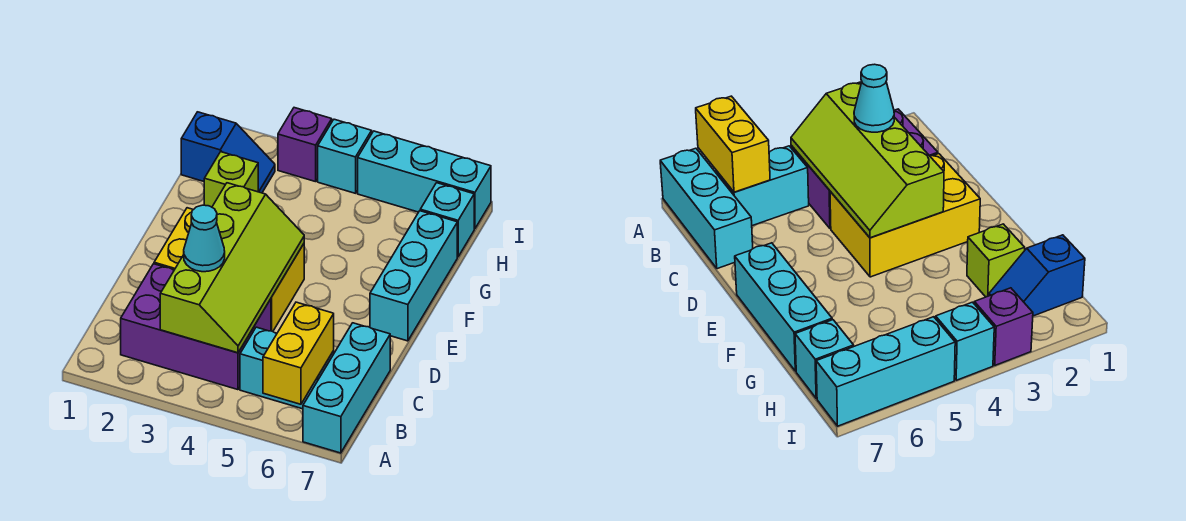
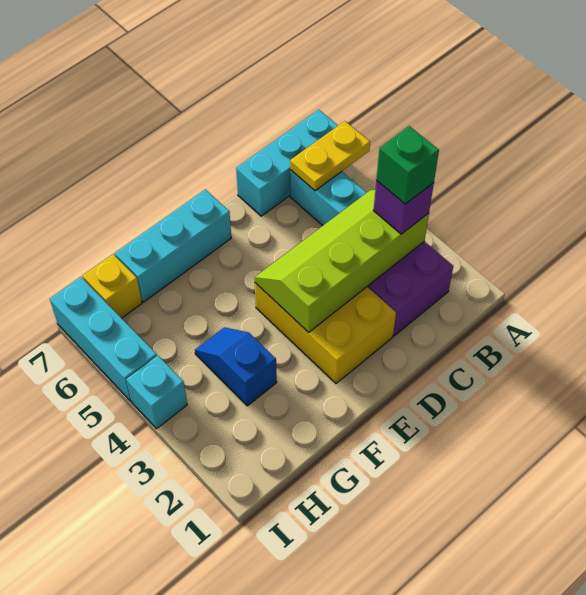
yellow brick A6:B6 level 2 -> yellow plate A6:B6 level 2
none -> green brick B3 level 4
cyan cone C3 level 3 -> none
lime brick G2 level 1 -> none
blue slope H1:H2 level 1 top 1 -> blue slope G3:G4 level 1 top 3
cyan brick H7 level 1 -> yellow brick H7 level 1
purple brick I3 level 1 -> purple brick B3 level 3

